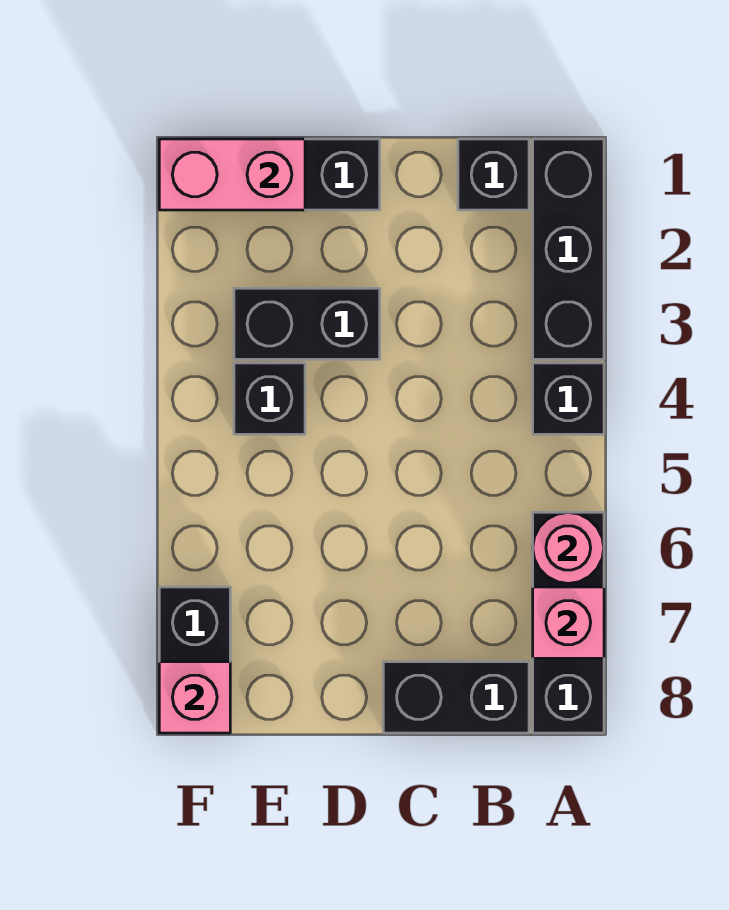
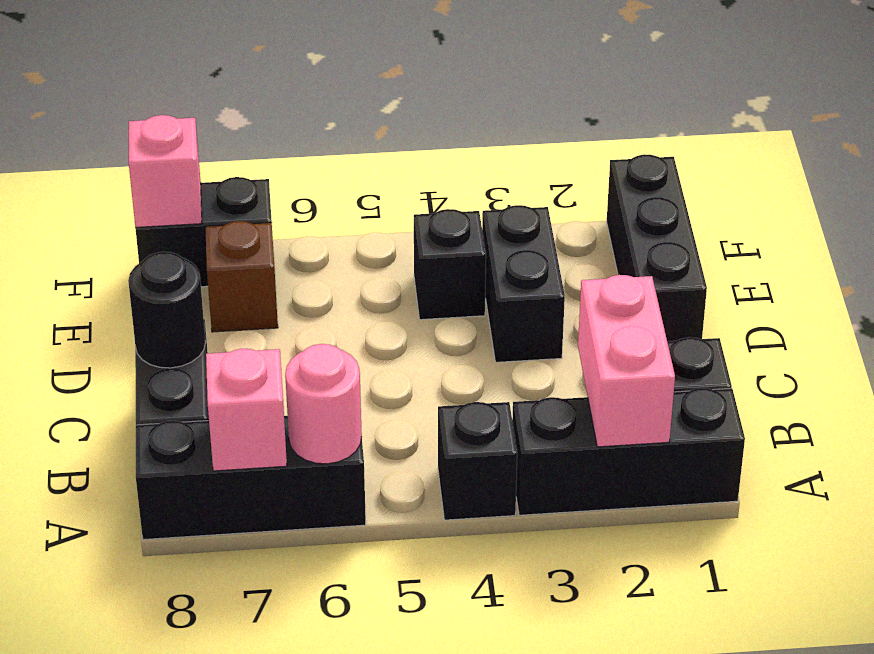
none -> black round brick C8 level 2
pink brick E1:F1 level 2 -> pink brick A2:B2 level 2
none -> brown brick E7 level 1

